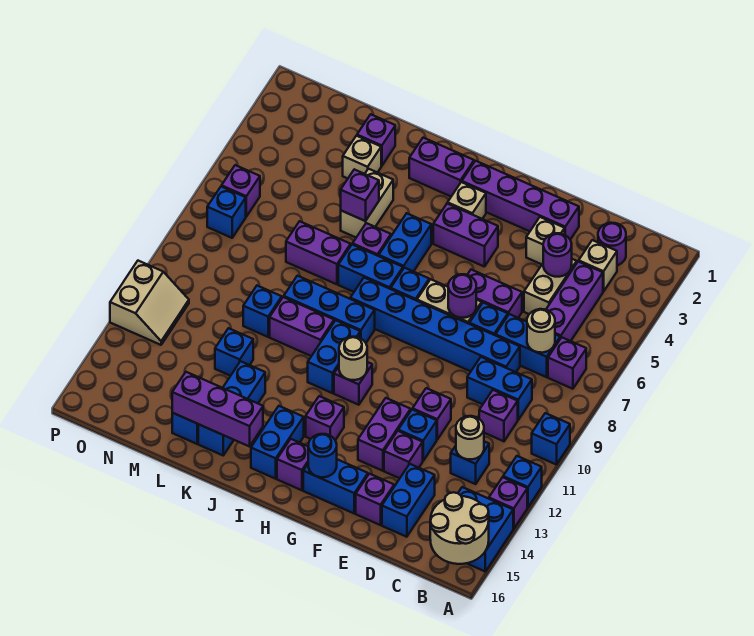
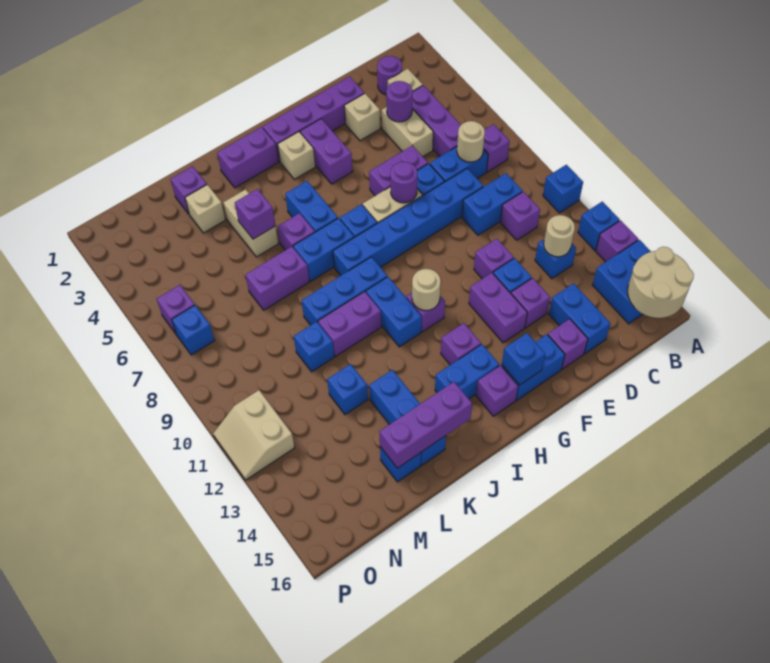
purple brick G4:H4 level 1 -> purple brick G3:G4 level 1
blue round brick G15 level 2 -> blue brick G15 level 2
blue brick I14:I15 level 1 -> blue brick H14:I14 level 1
tan slope O11:P12 level 1 top P -> tan slope O11:P12 level 1 top O

